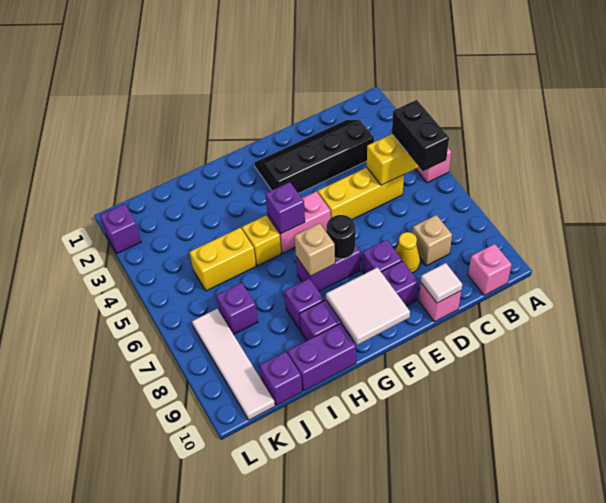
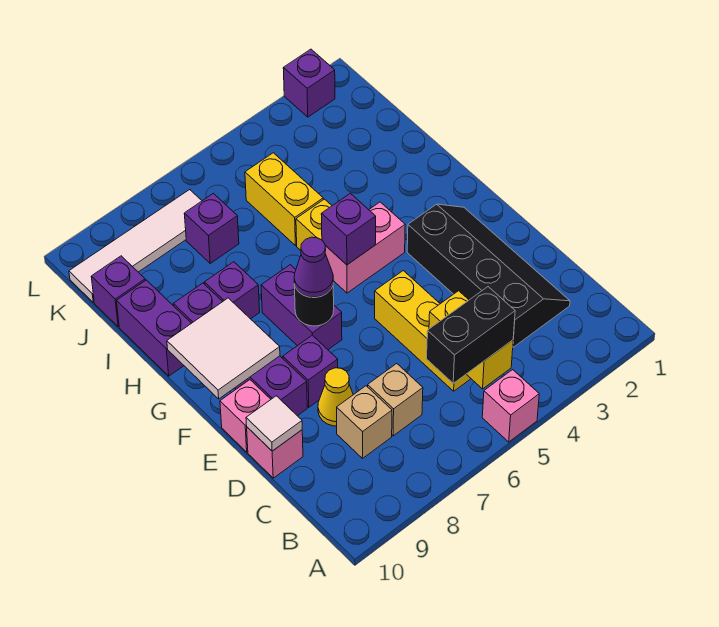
pink brick B10 level 1 -> pink brick E10 level 1
pink brick F5:G5 level 1 -> pink brick G4:G5 level 1
none -> purple cone F7 level 3
tan brick G7 level 2 -> tan brick C7 level 1

